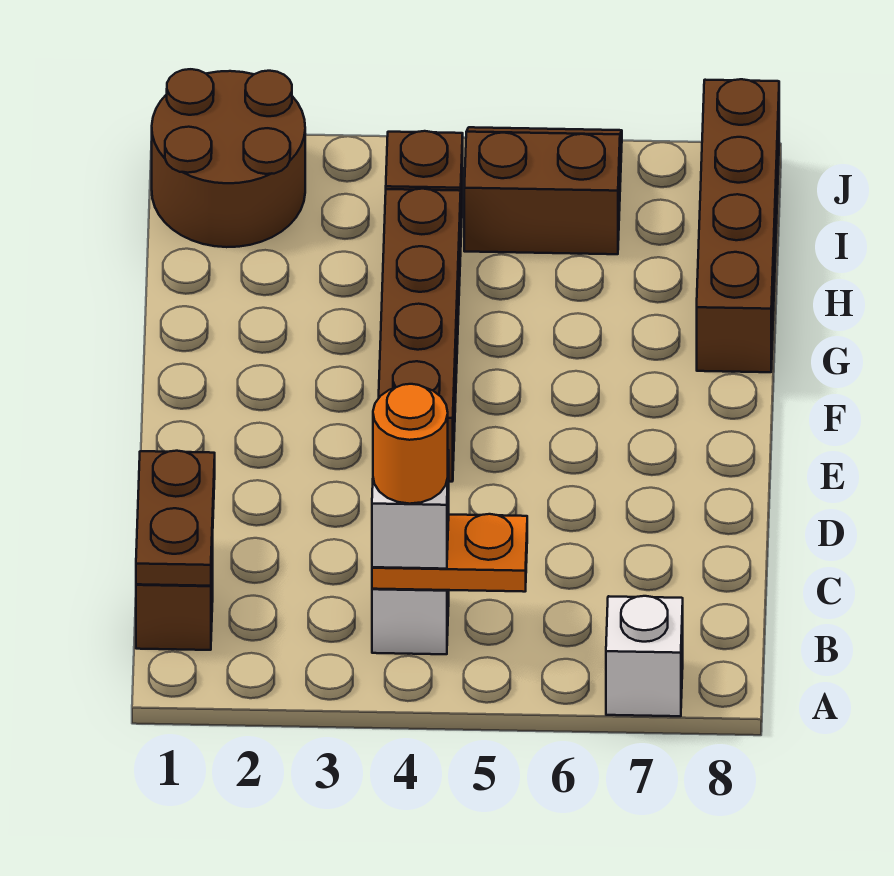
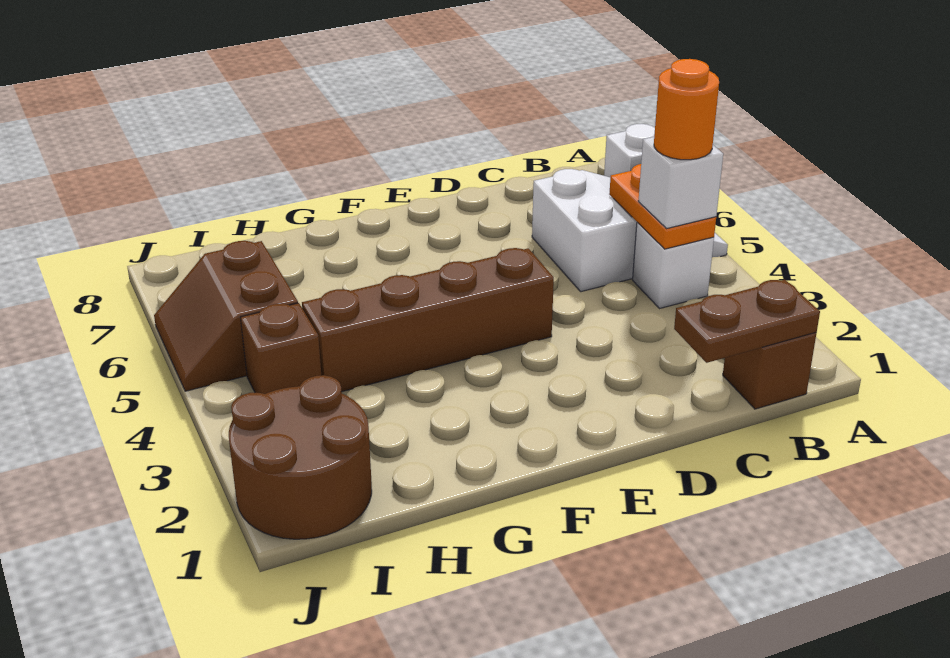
none -> white slope A5:C6 level 1 top C
brown brick G8:J8 level 1 -> none

